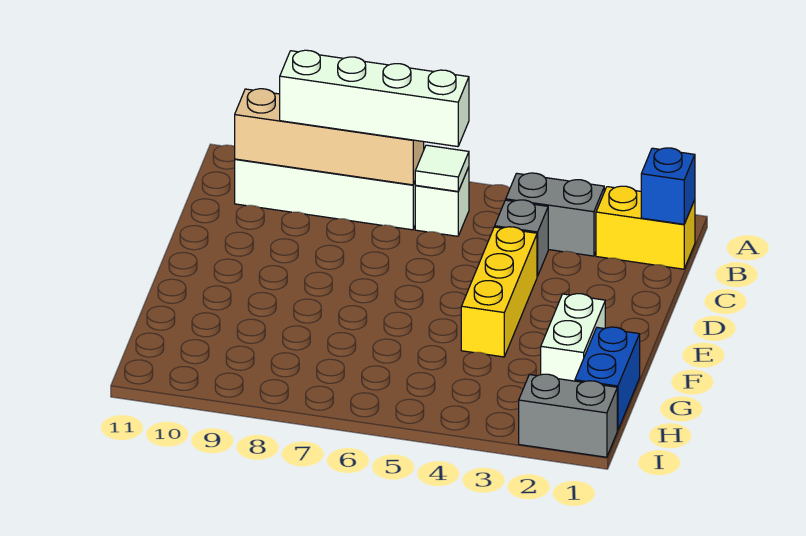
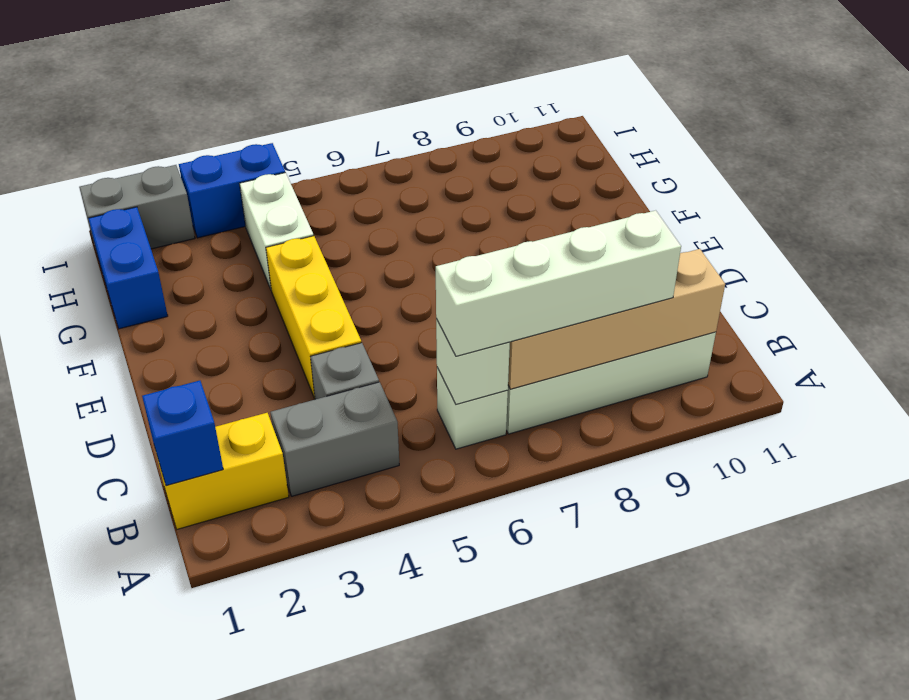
white tile B6 level 2 -> white brick B6 level 2
white brick F2:G2 level 1 -> white brick G4:H4 level 1
none -> blue brick I3:I4 level 1

